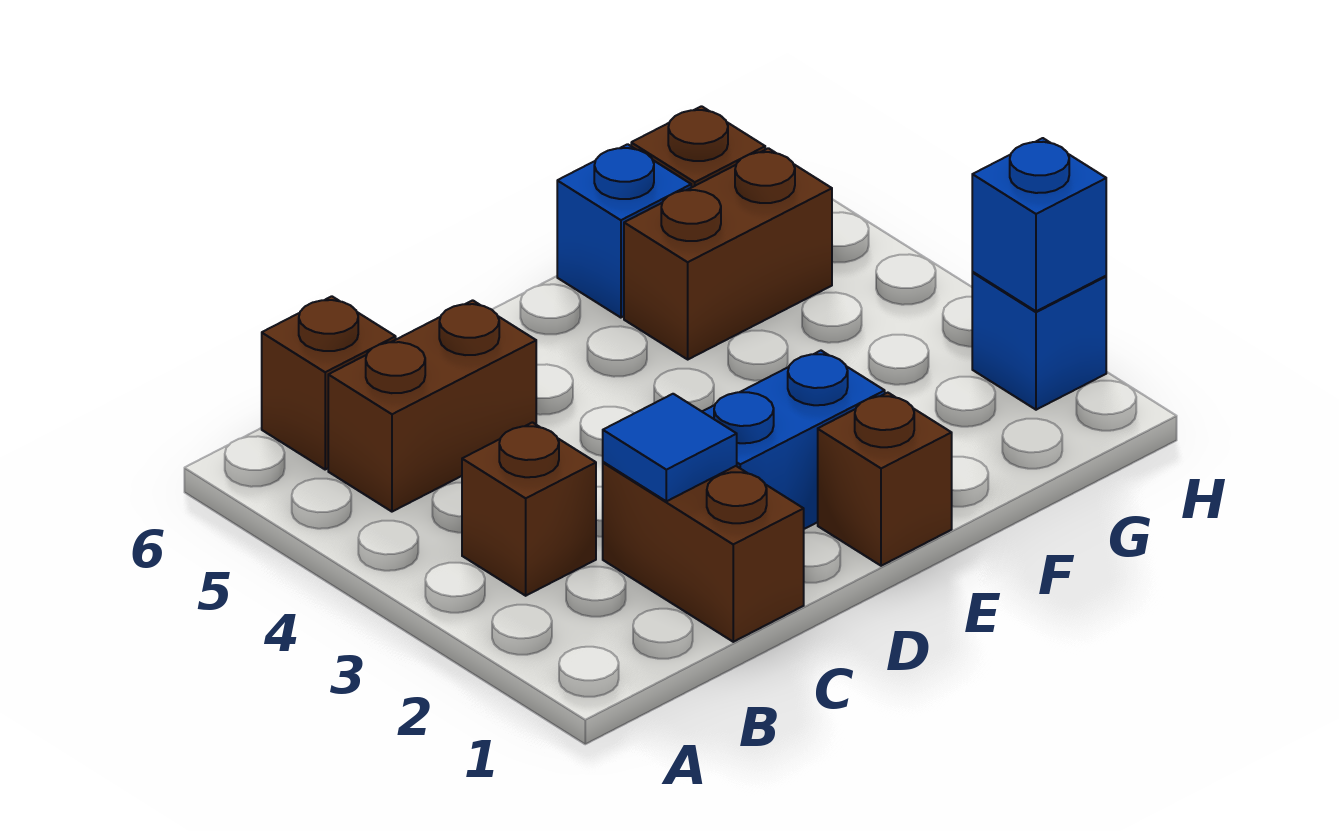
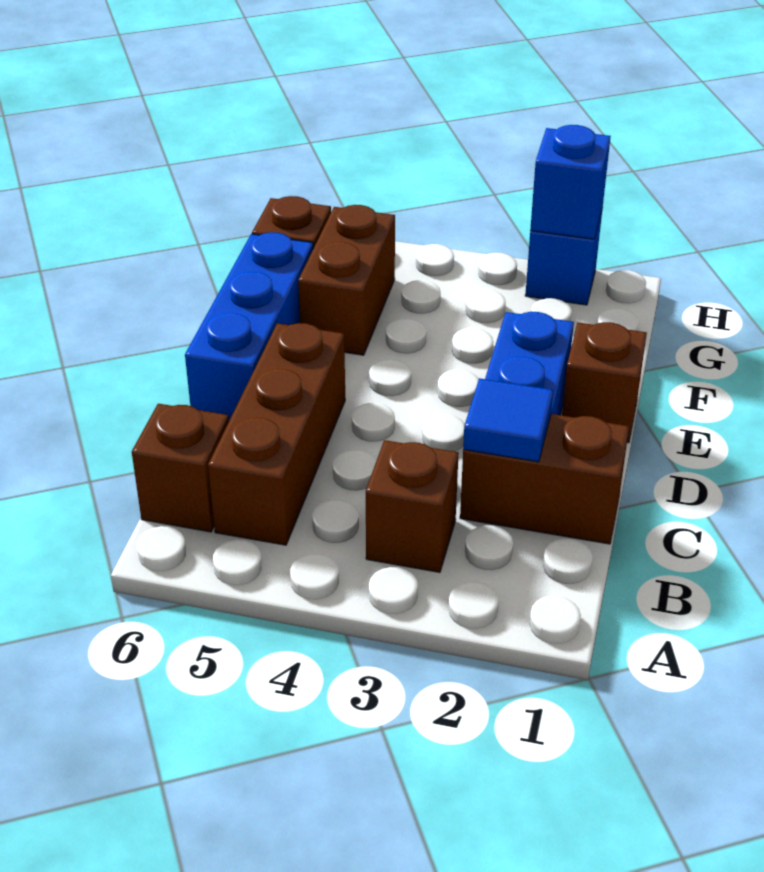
brown brick B5:C5 level 1 -> brown brick B5:D5 level 1
blue brick F6 level 1 -> blue brick D6:F6 level 1

